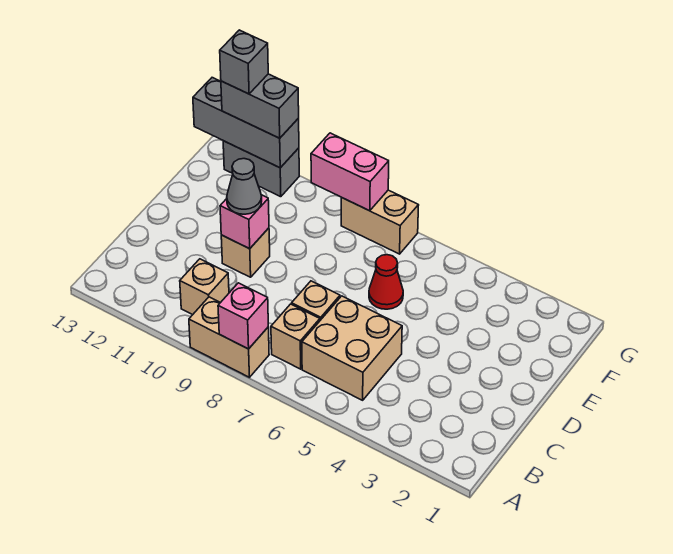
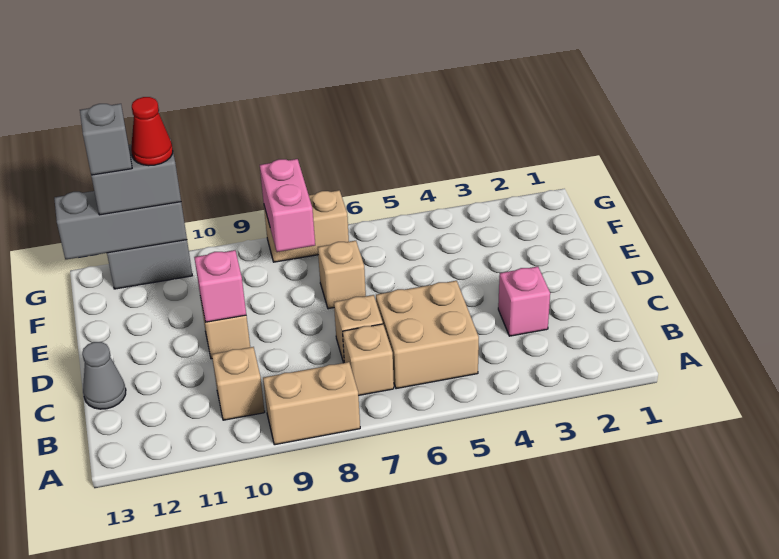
pink brick A8 level 2 -> pink brick C3 level 1
grey cone D10 level 3 -> grey cone C13 level 1
red cone E6 level 1 -> red cone G11 level 4
none -> tan brick E7 level 1
pink brick G8:G9 level 2 -> pink brick F8:G8 level 2

